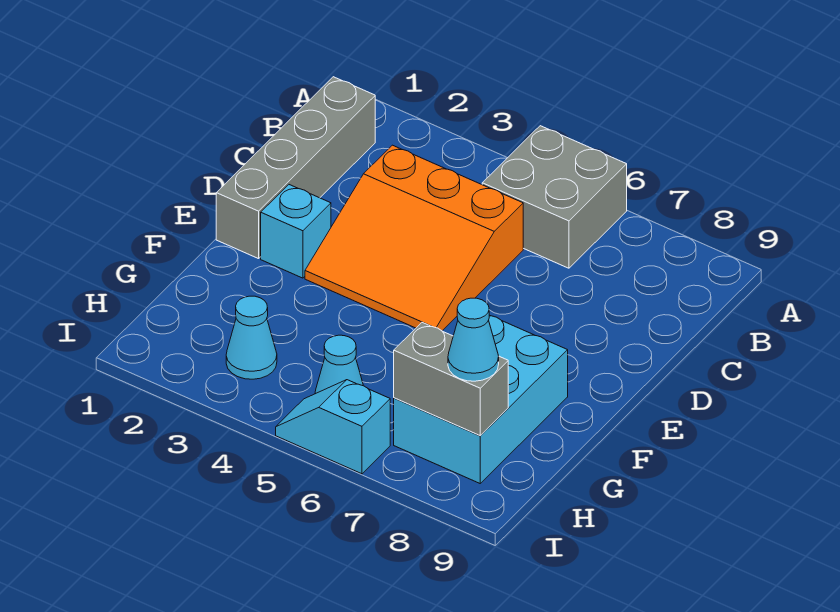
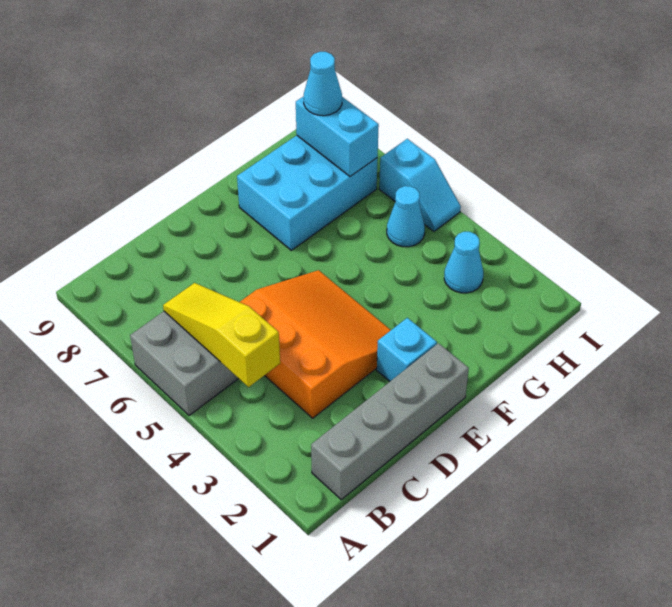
none -> yellow slope B4:B6 level 2 top 4
grey brick H7:H8 level 2 -> cyan brick H7:H8 level 2

